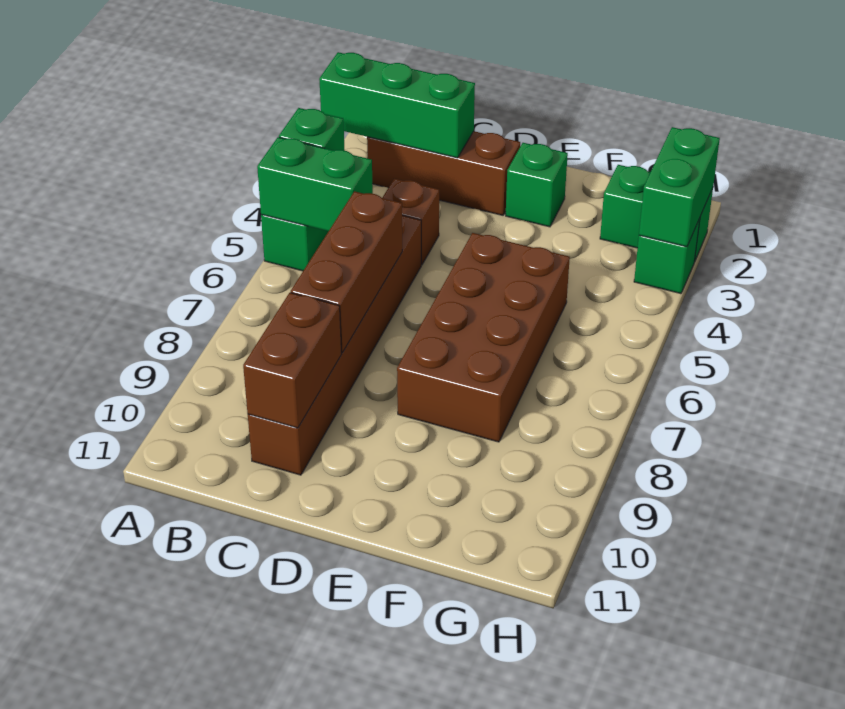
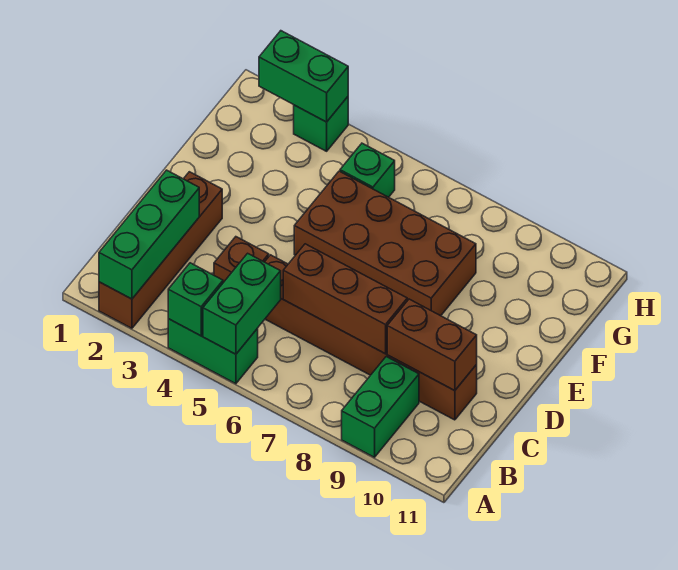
brown brick B2:D2 level 1 -> brown brick A2:D2 level 1
green brick E2 level 1 -> green brick G5 level 1
green brick G2:H2 level 1 -> green brick A9:B9 level 1

